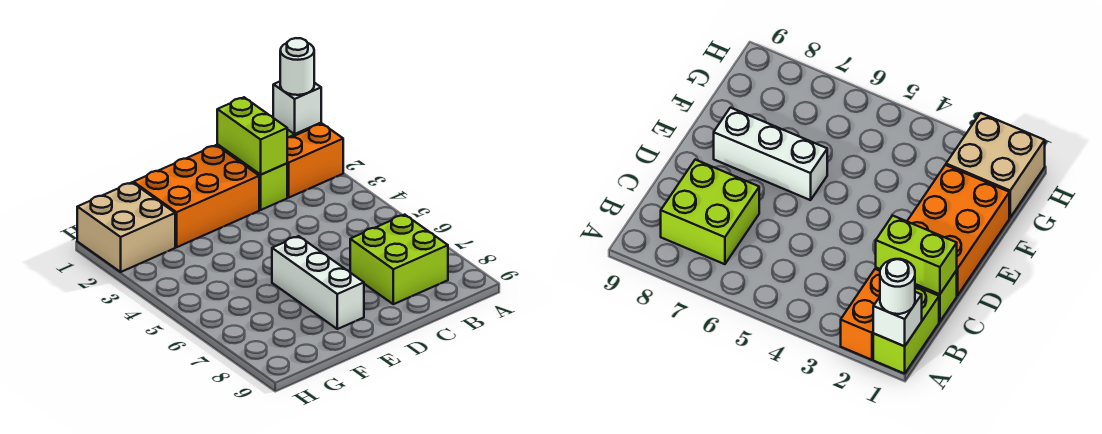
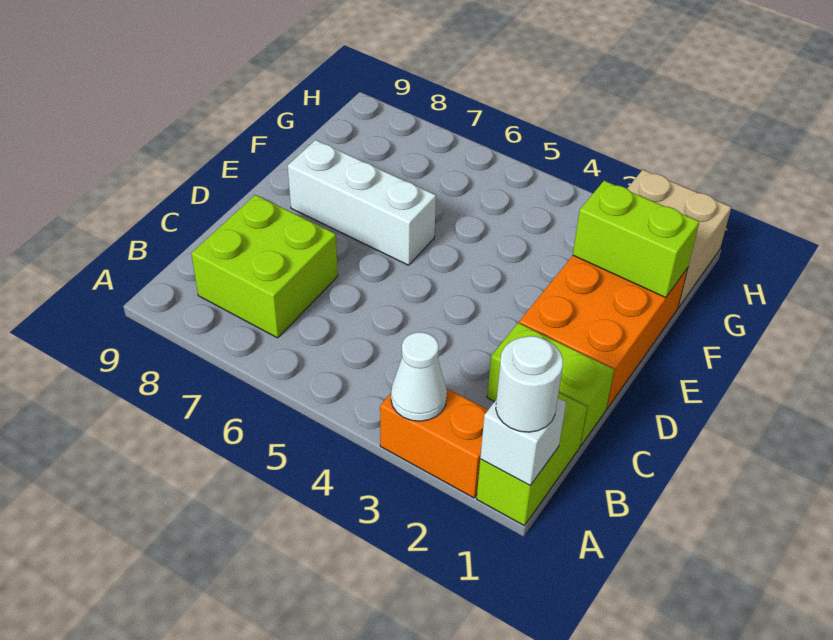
orange brick A2:B2 level 1 -> orange brick A2:A3 level 1
none -> white cone A3 level 2
lime brick C1:C2 level 2 -> lime brick F1:F2 level 2

